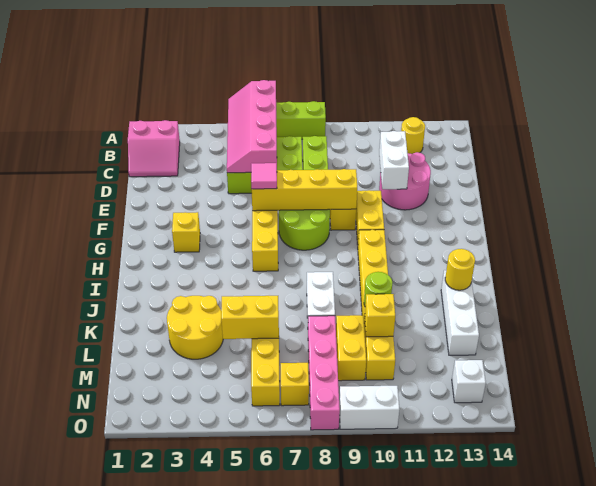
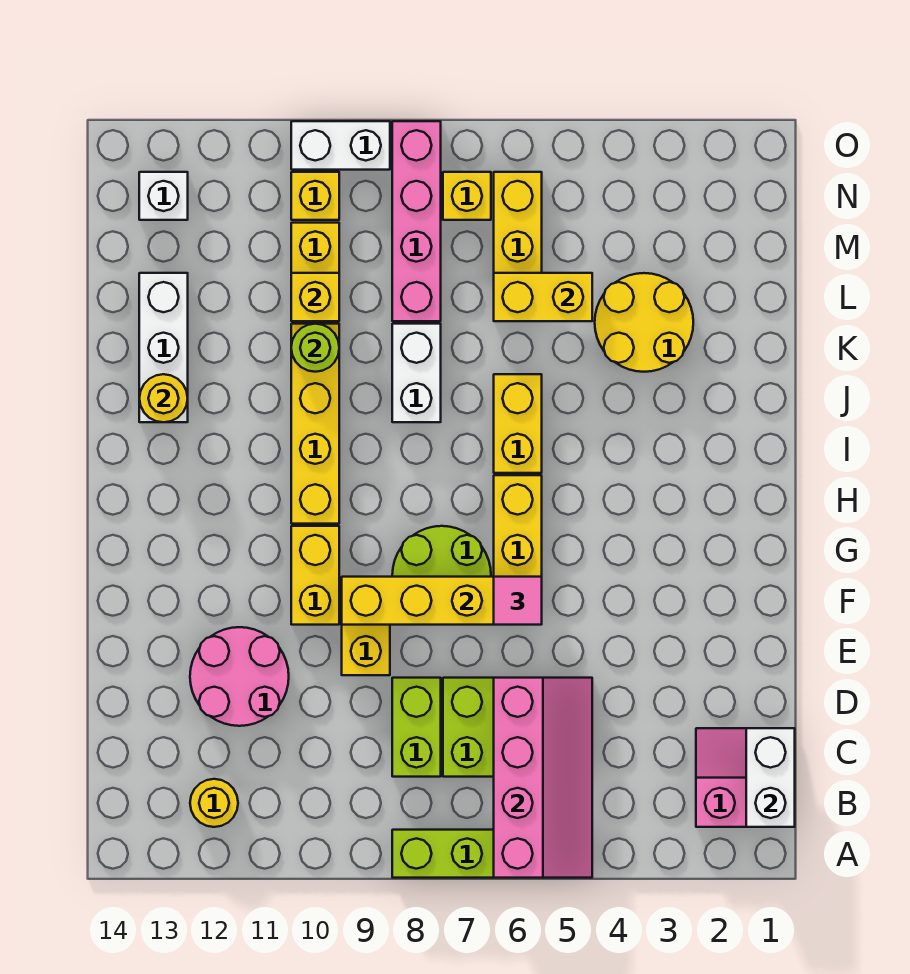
white brick D11:E11 level 2 -> white brick B1:C1 level 2
yellow brick G3 level 1 -> yellow brick N10 level 1
yellow brick L9:M9 level 1 -> yellow brick I6:J6 level 1

